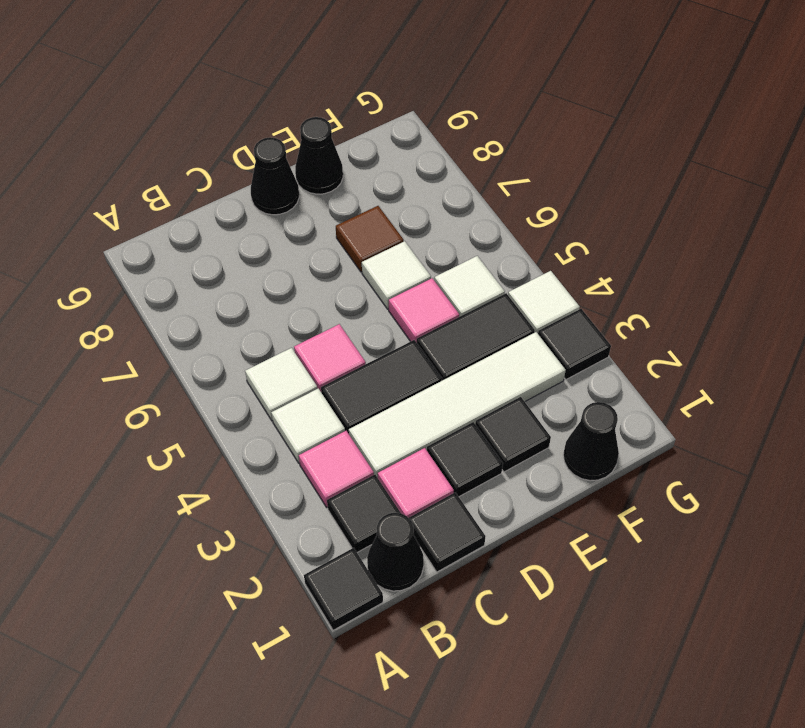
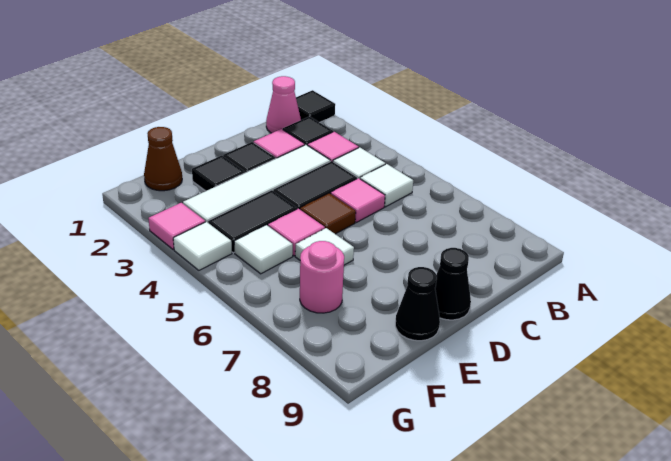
black cone B1 level 1 -> pink cone B1 level 1
black tile C1 level 1 -> none
brown tile E7 level 1 -> brown tile D5 level 1
black cone F1 level 1 -> brown cone F1 level 1
none -> pink round brick F7 level 1
black tile G3 level 1 -> pink tile G3 level 1

